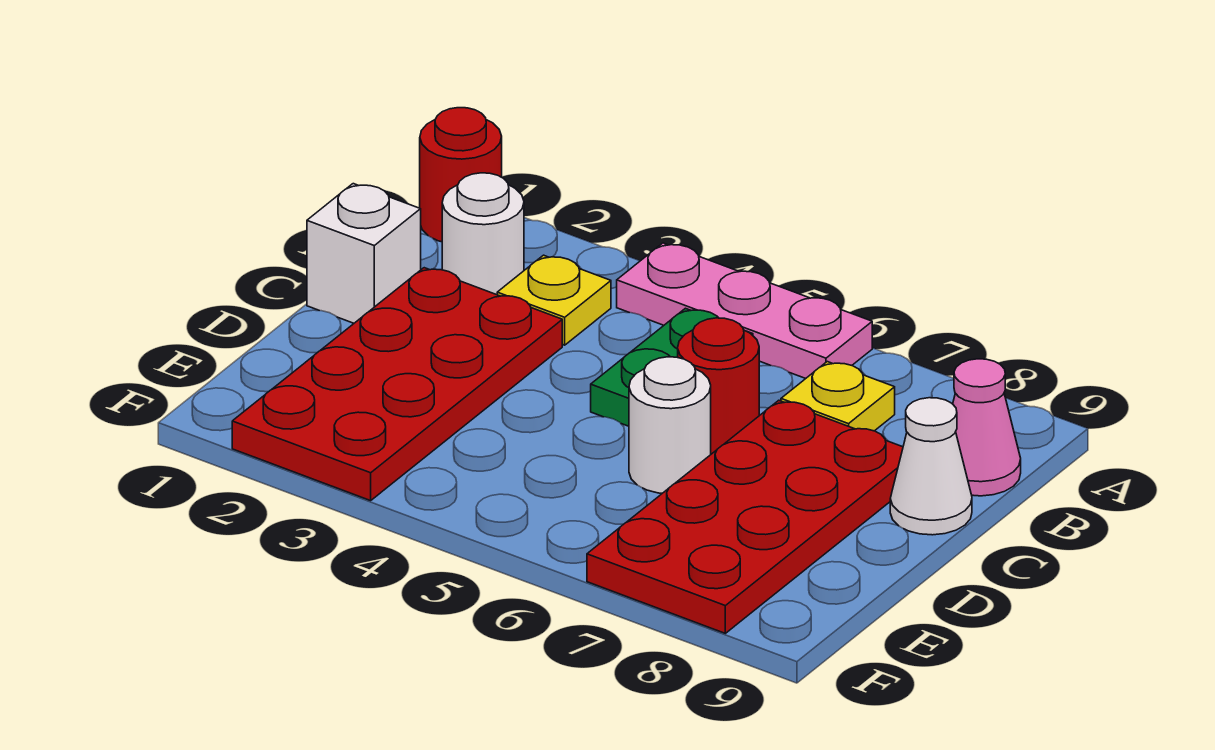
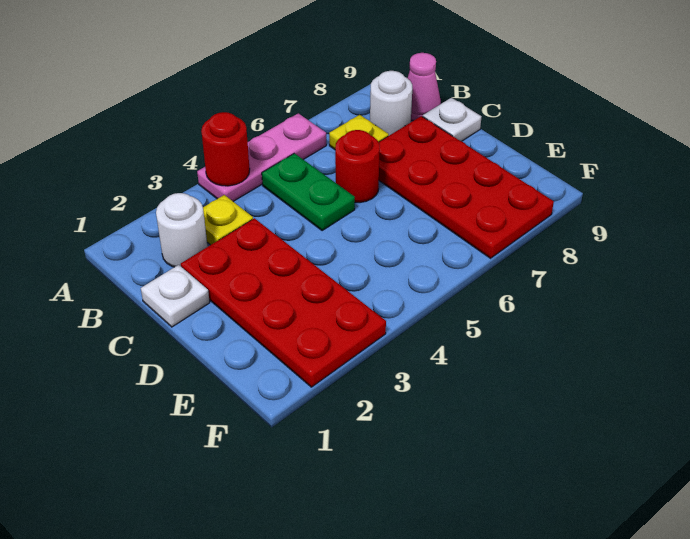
red round brick A1 level 1 -> red round brick A4 level 2
white brick C1 level 1 -> white plate C1 level 1
white cone C9 level 1 -> white plate C9 level 1
white round brick D6 level 1 -> white round brick B8 level 1

